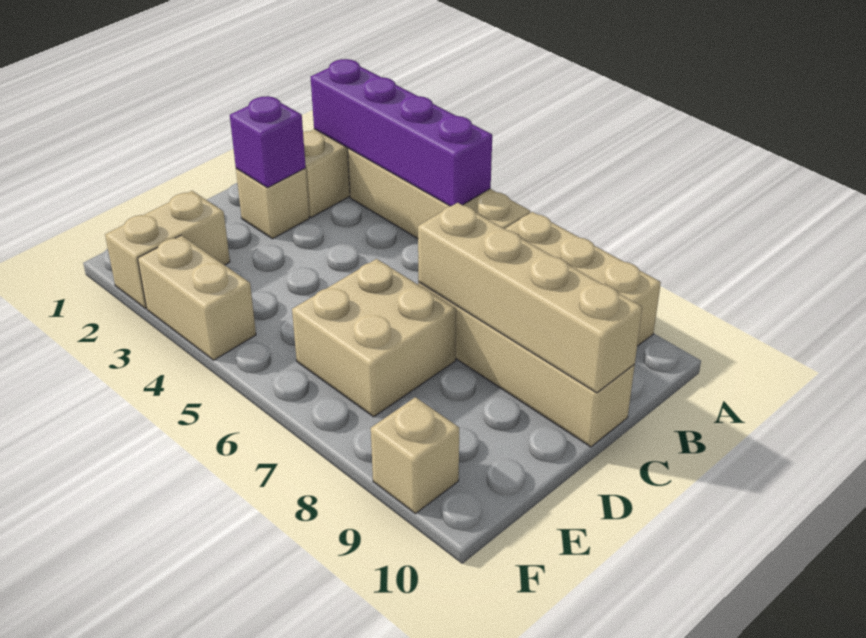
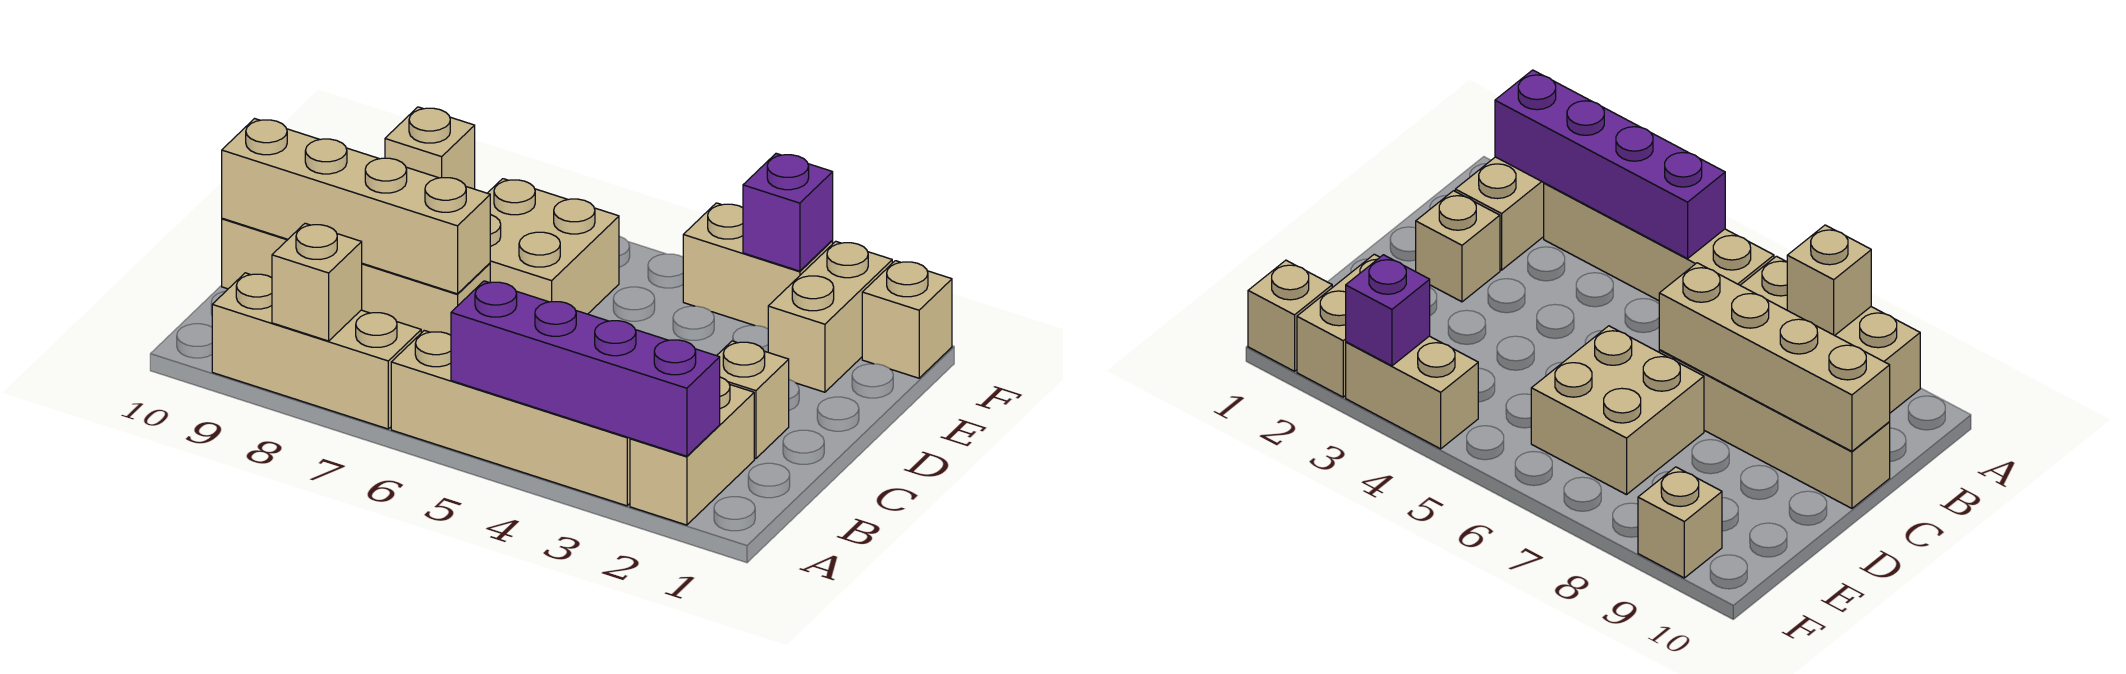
none -> tan brick A8 level 2
purple brick C2 level 2 -> purple brick F3 level 2
none -> tan brick F1 level 1

